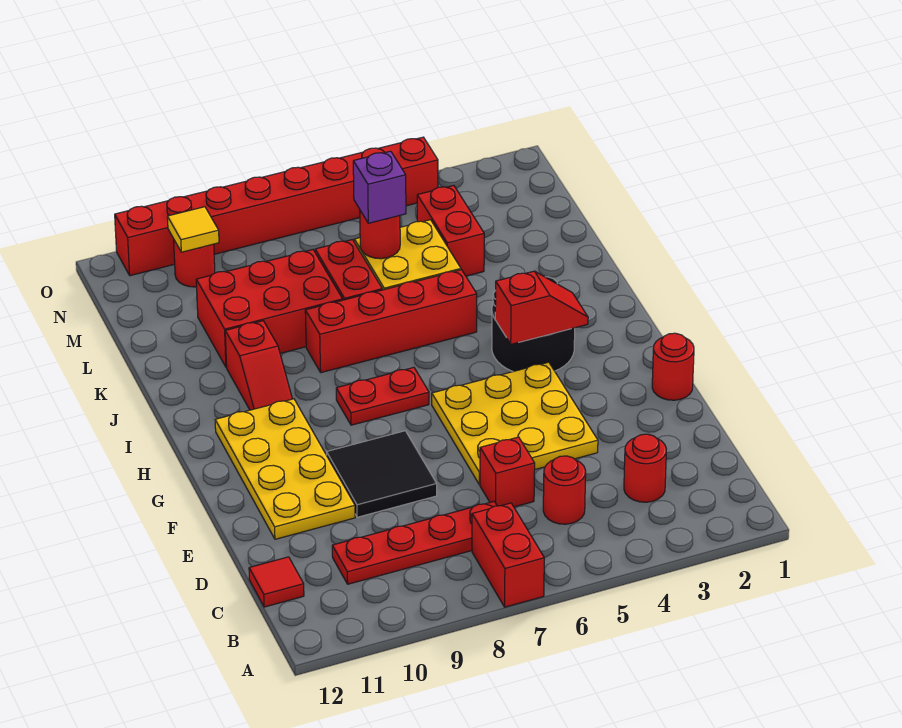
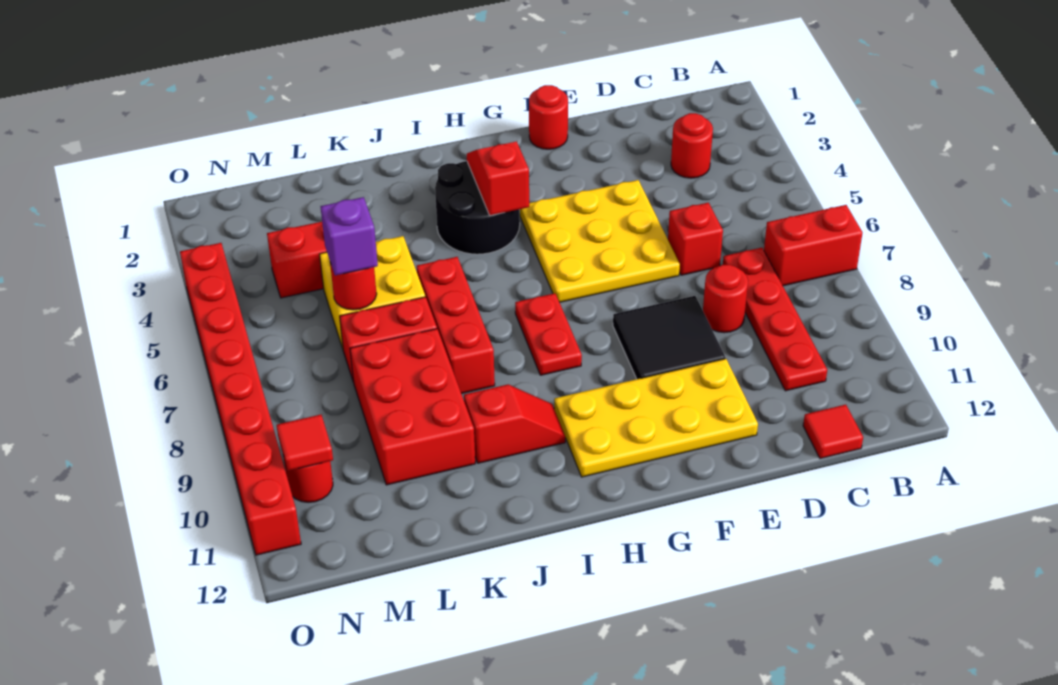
red round brick C5 level 1 -> red round brick D8 level 1
red brick J5:J8 level 1 -> red brick J6:J8 level 1
yellow tile N10 level 2 -> red tile N10 level 2

